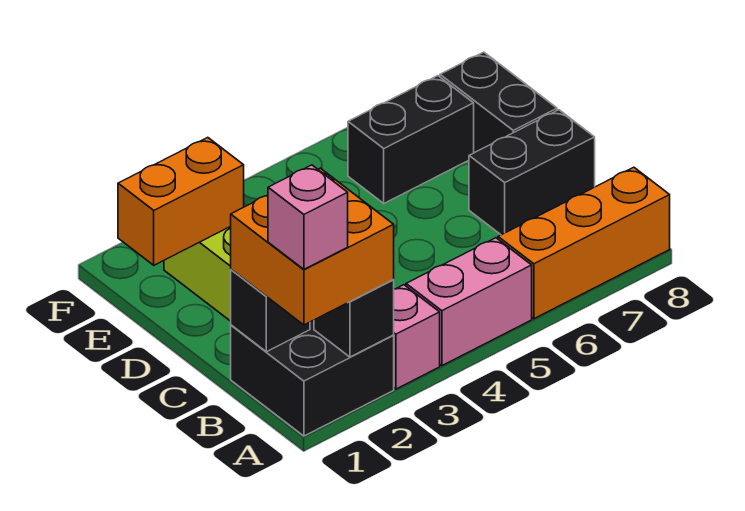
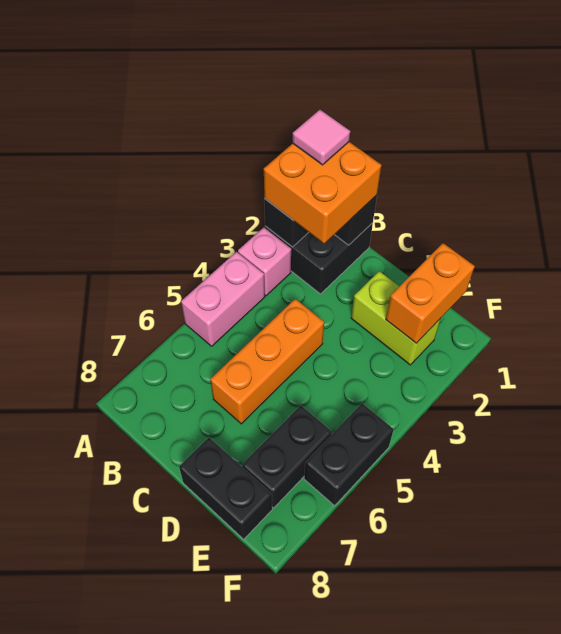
pink brick A1 level 4 -> pink tile A1 level 4
orange brick A6:A8 level 1 -> orange brick C4:C6 level 1
black brick C7:C8 level 1 -> black brick F5:F6 level 1

